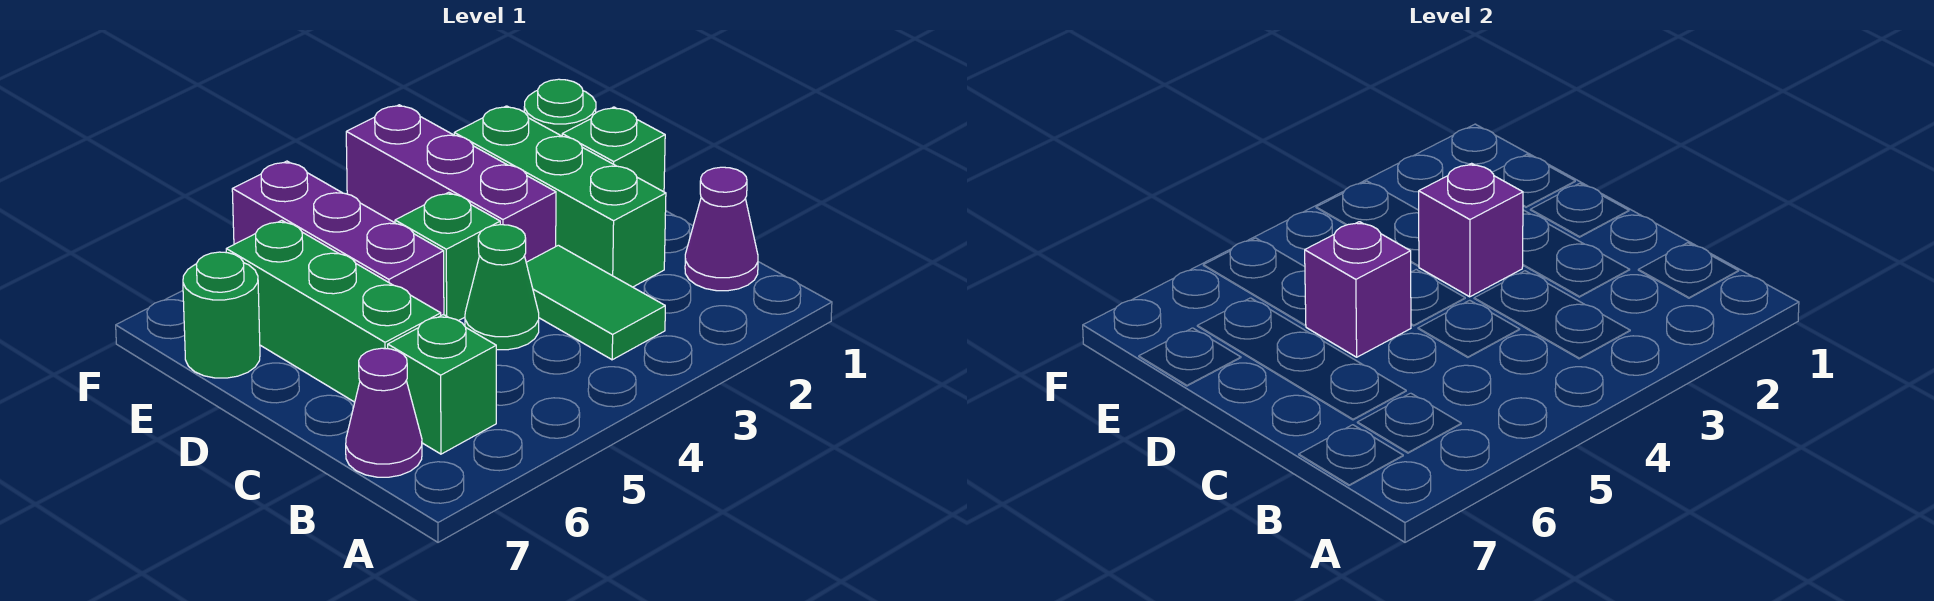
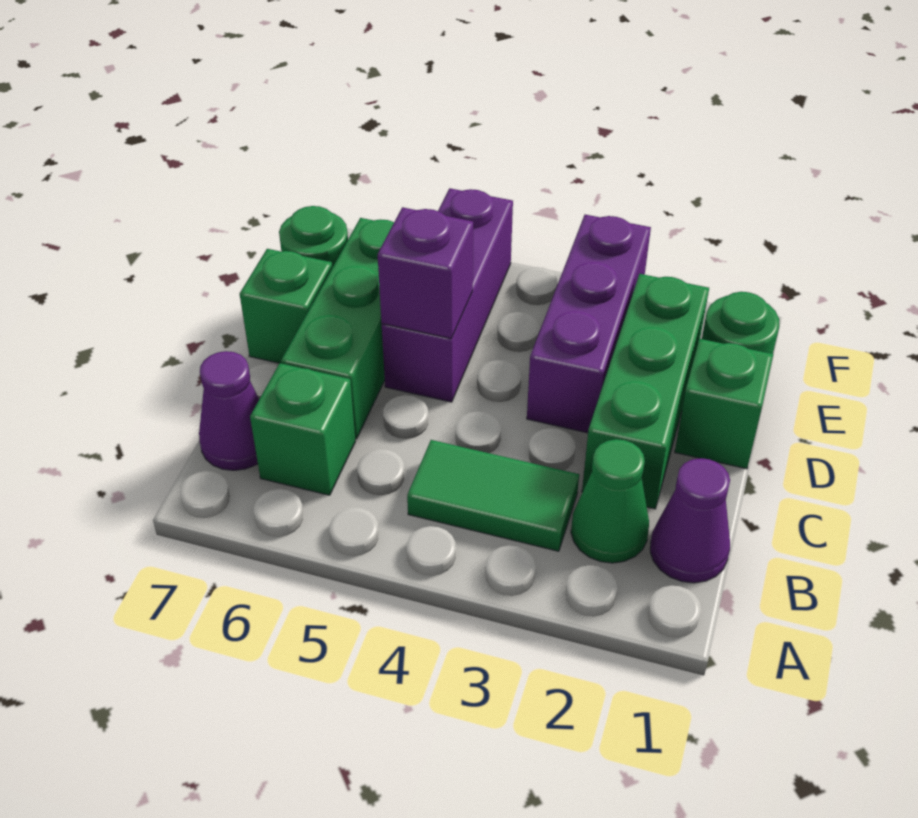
green tile B3:C3 level 1 -> green tile B3:B4 level 1
green cone C4 level 1 -> green cone B2 level 1
purple brick D3 level 2 -> none
green brick D4 level 1 -> green brick D7 level 1

